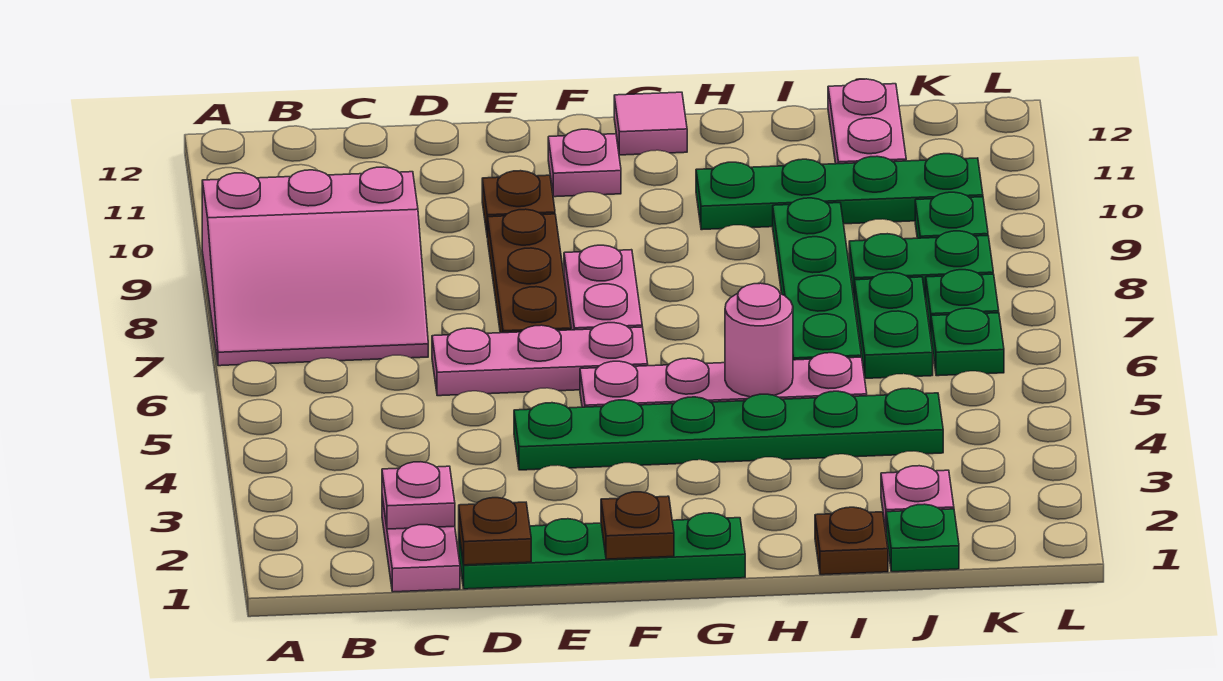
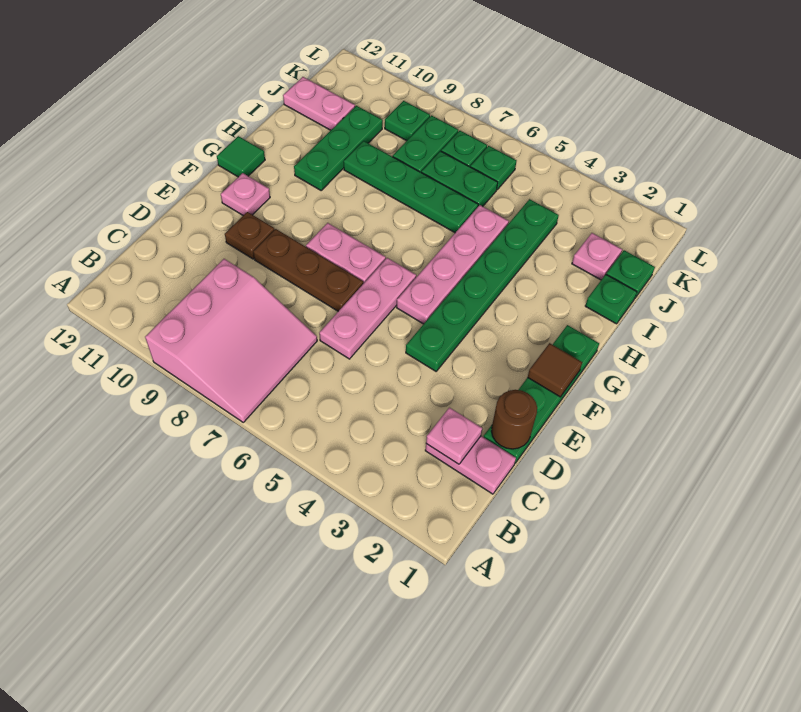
brown plate D1 level 2 -> brown round brick D1 level 2
brown plate F1 level 2 -> brown tile F1 level 2
pink tile G12 level 1 -> green tile G12 level 1
pink round brick H5 level 2 -> none
green plate H10:K10 level 1 -> green plate H10:J10 level 1
brown plate I1 level 1 -> green plate I1 level 1

